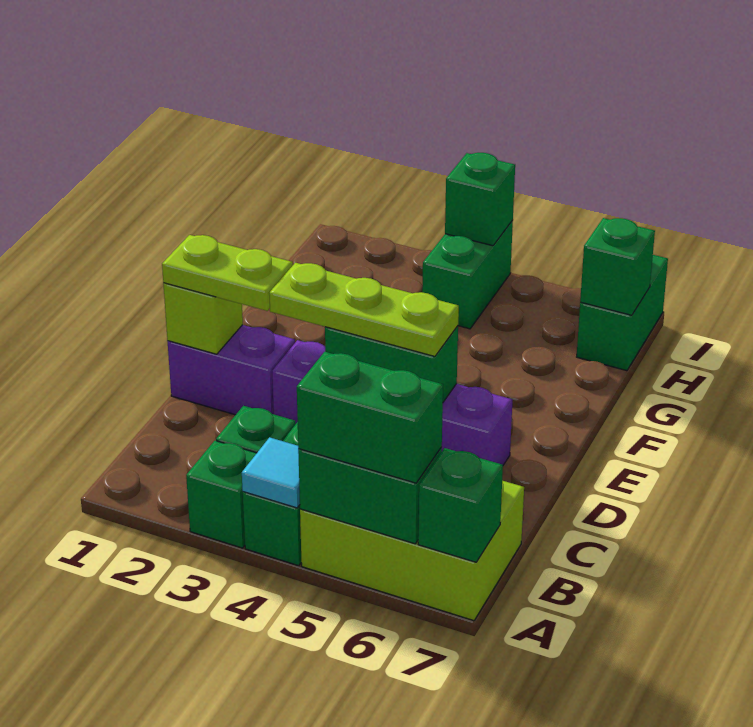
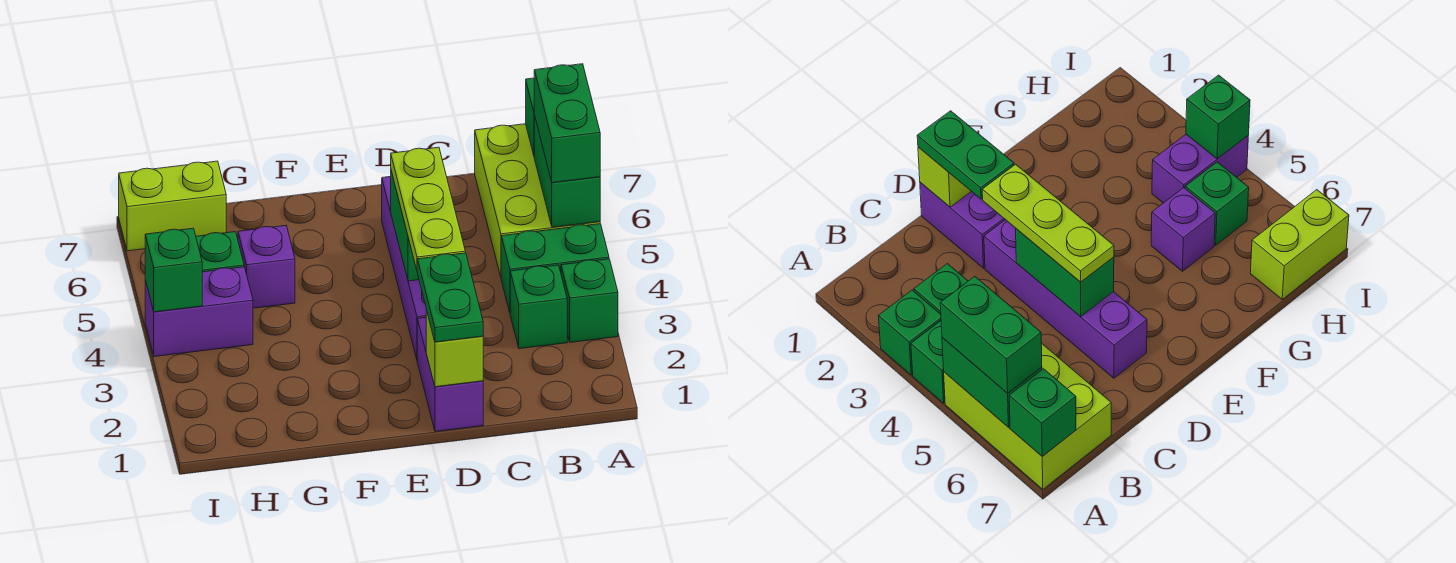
cyan tile A4 level 2 -> none
lime plate D1:D2 level 3 -> green plate D1:D2 level 3
none -> purple brick G5 level 1
green brick H4:I4 level 1 -> purple brick H4:I4 level 1
green brick H7:I7 level 1 -> lime brick H7:I7 level 1
green brick H7 level 2 -> green brick H5 level 1

